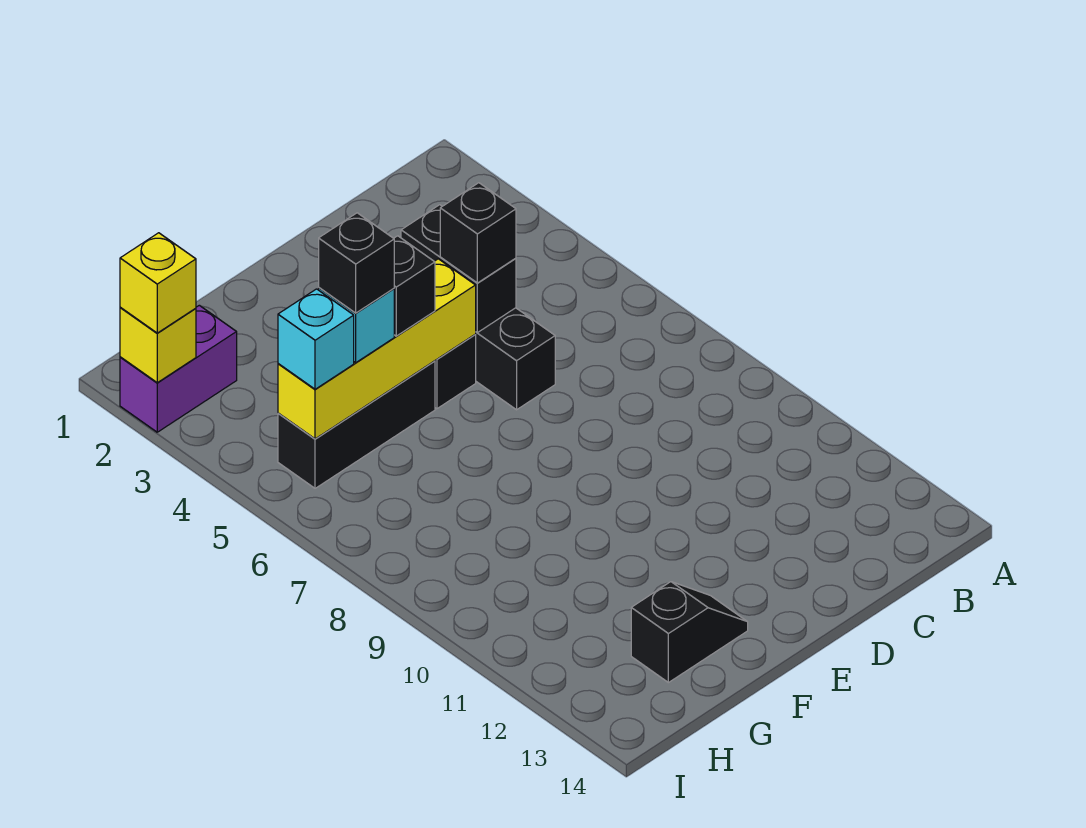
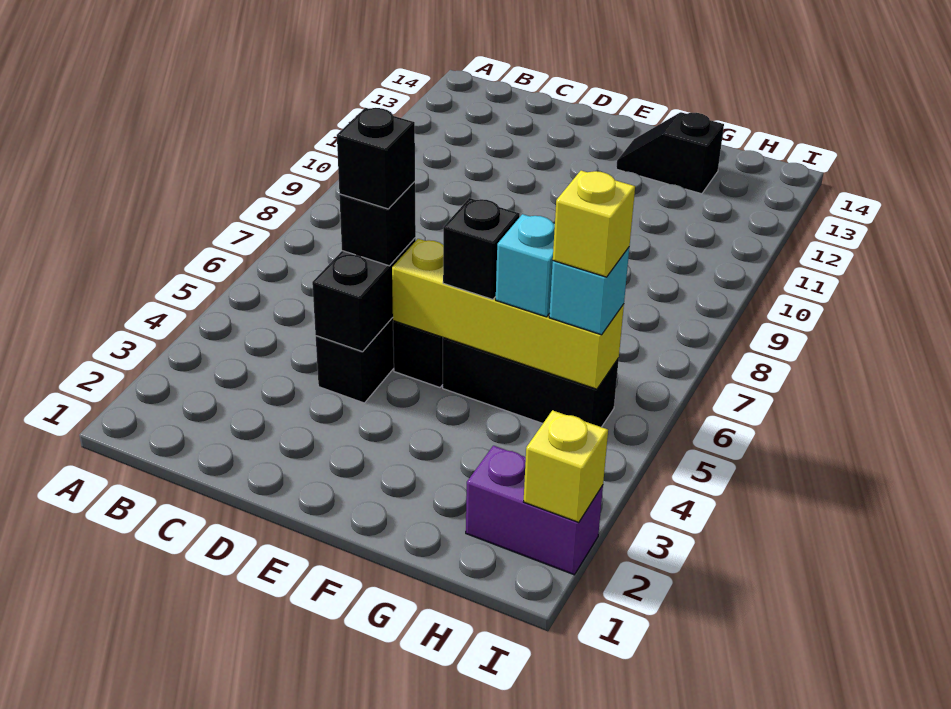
black brick G5 level 4 -> black brick D5 level 4
yellow brick I2 level 3 -> yellow brick H5 level 4

